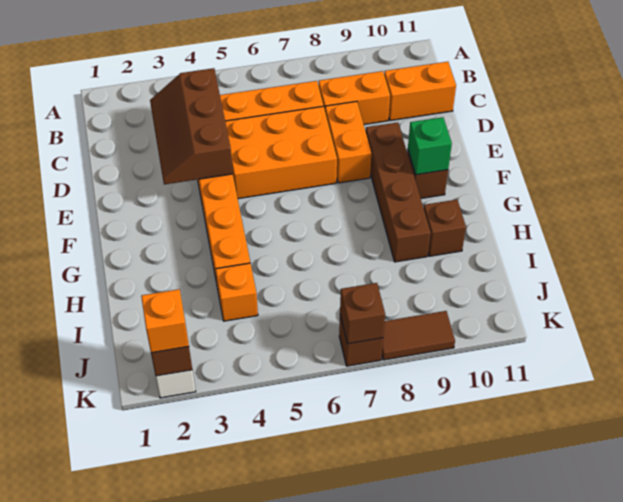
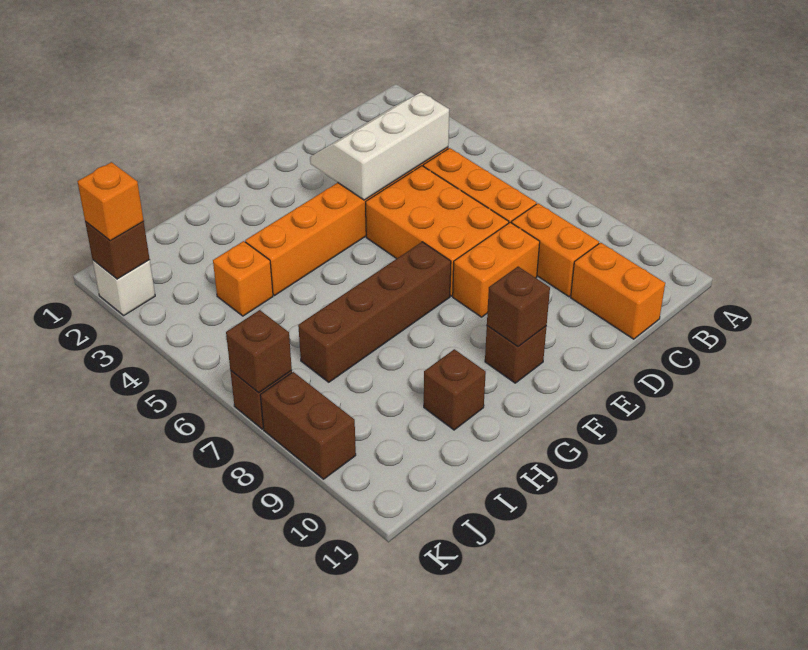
brown slope C3:E4 level 2 top 4 -> white slope C3:E4 level 2 top 4
brown brick E9:H9 level 1 -> brown brick F7:I7 level 1
green brick F10 level 2 -> brown brick F10 level 2
brown tile K8:K9 level 1 -> brown brick K8:K9 level 1

